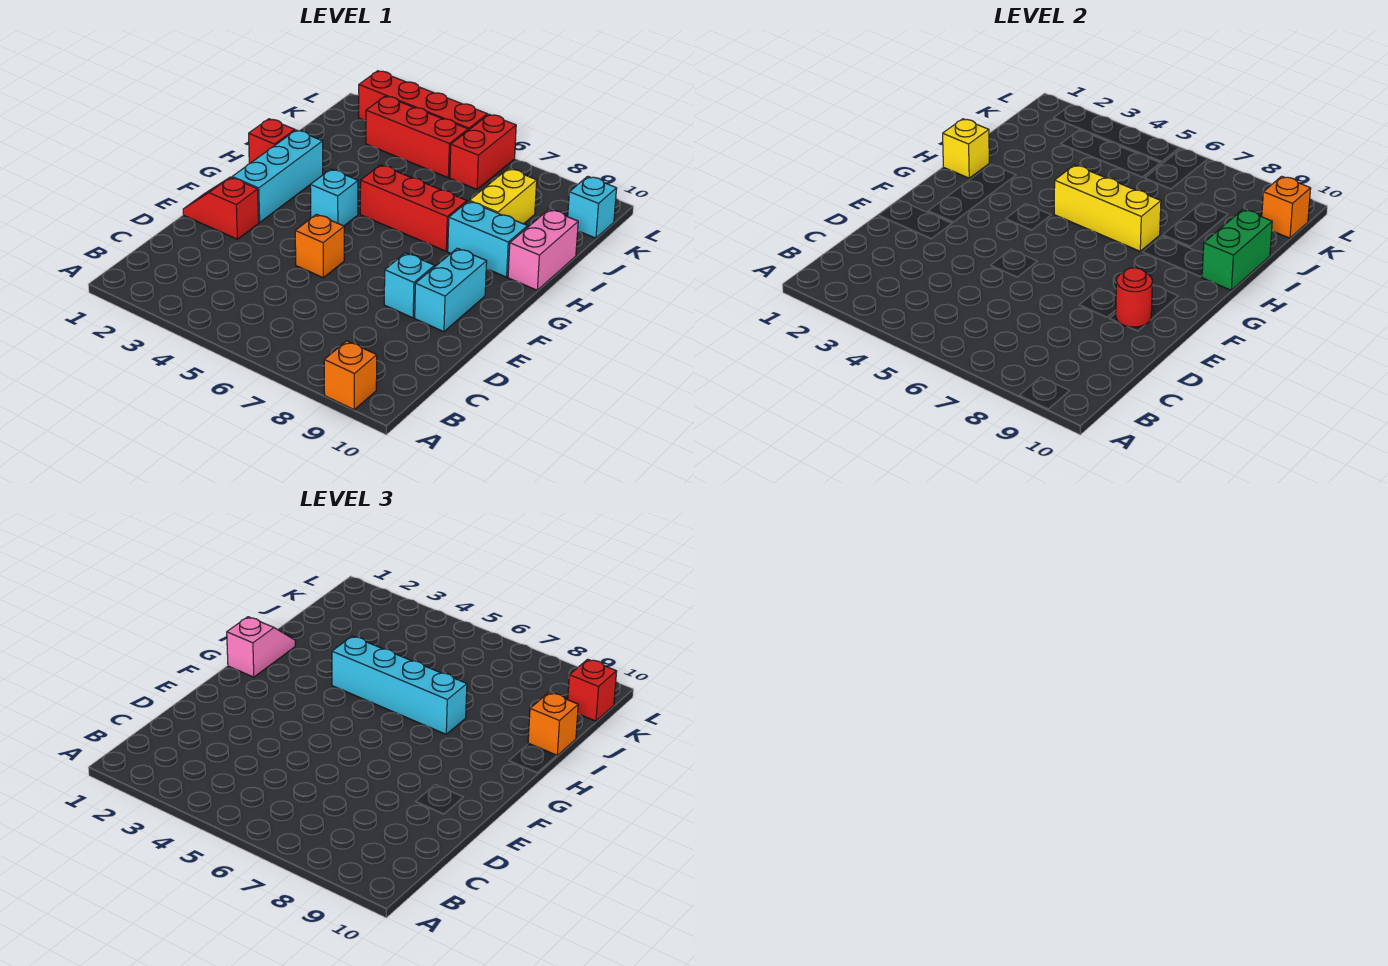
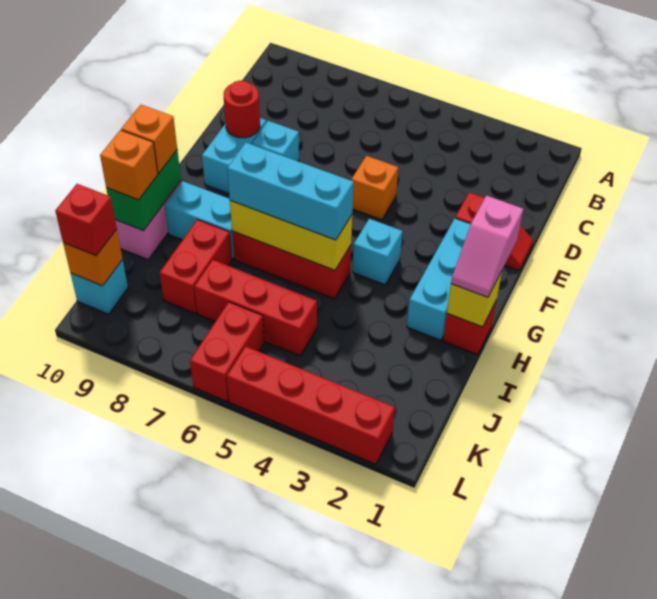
orange brick A9 level 1 -> orange brick H10 level 3
cyan brick H4:H7 level 3 -> cyan brick H5:H7 level 3
yellow brick I8:J8 level 1 -> red brick I8:J8 level 1
red brick K3:K5 level 1 -> red brick J5:J7 level 1

